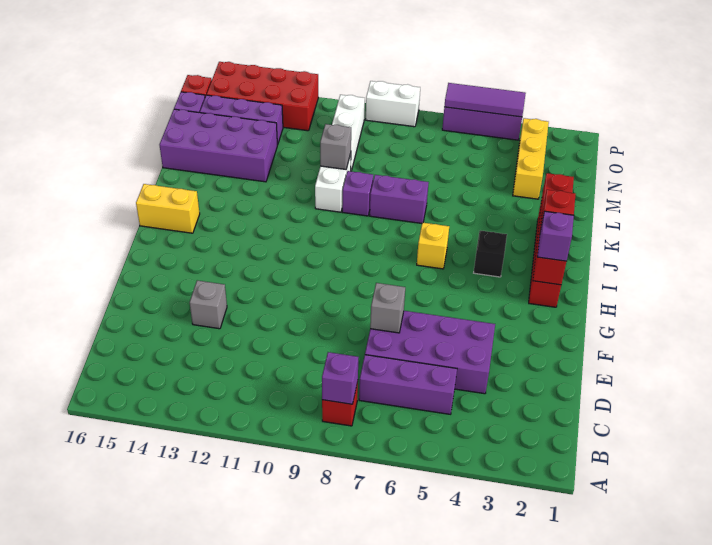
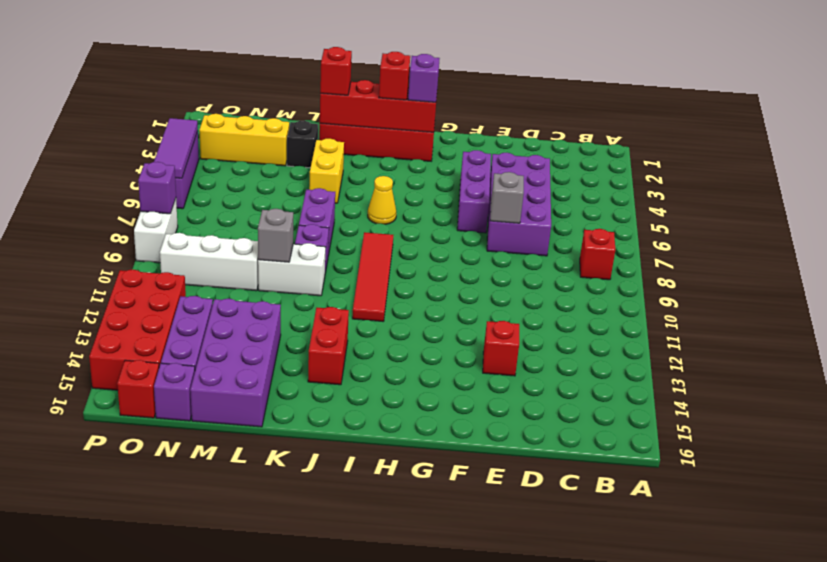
purple brick B8 level 2 -> purple brick P8 level 2
purple brick C5:C7 level 1 -> purple brick F4:F6 level 1
grey brick E13 level 1 -> red brick E13 level 1
black brick I4 level 1 -> black brick L3 level 1
yellow brick I6 level 1 -> yellow cone I6 level 1
none -> red tile I8:I11 level 1
yellow brick I15:I16 level 1 -> yellow brick K4:K5 level 1
none -> red brick J13:J14 level 1
none -> red brick K2 level 3

